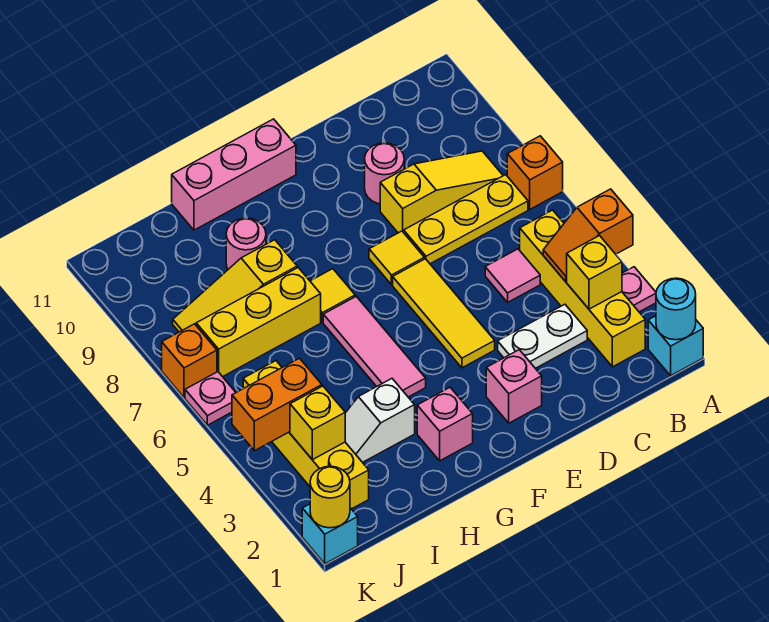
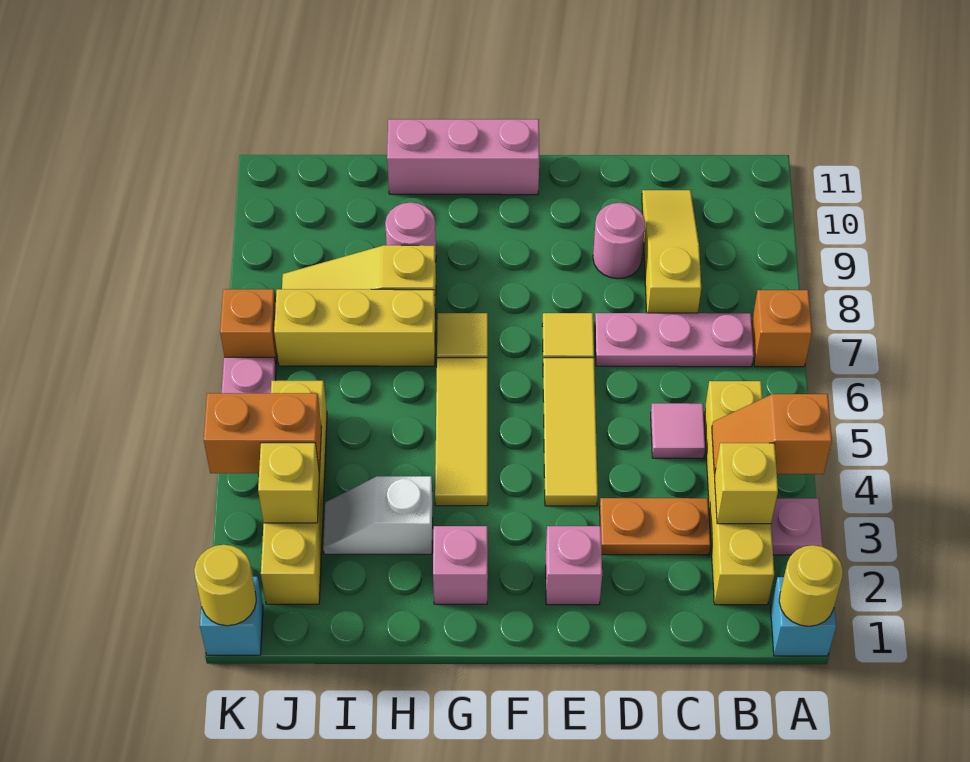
cyan round brick A1 level 2 -> yellow round brick A1 level 2
yellow plate B7:D7 level 1 -> pink plate B7:D7 level 1
yellow slope B8:D8 level 1 top D -> yellow slope C8:C10 level 1 top 8
white plate C3:D3 level 1 -> orange plate C3:D3 level 1
pink tile G4:G6 level 1 -> yellow tile G4:G6 level 1

